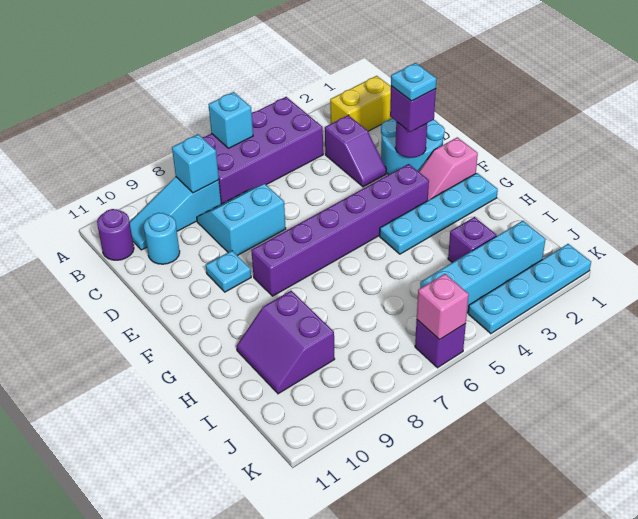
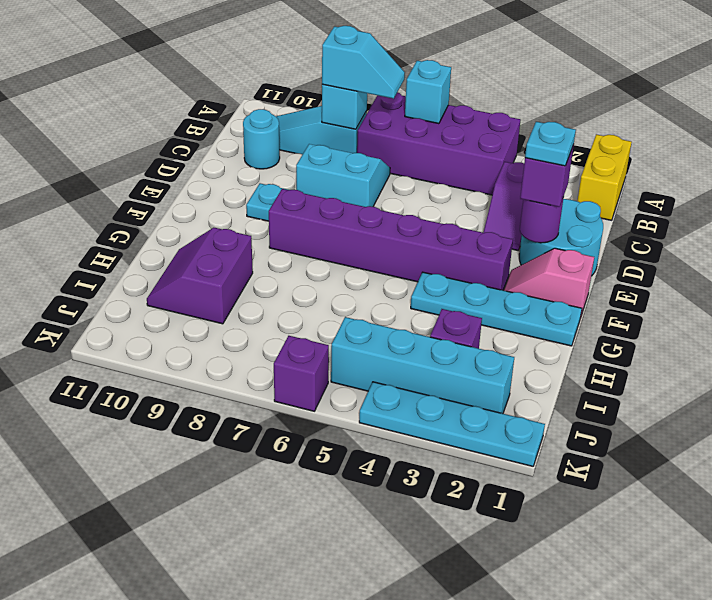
yellow brick B1:B2 level 1 -> yellow brick A1:B1 level 1
none -> cyan slope B7:B8 level 3 top 8
purple round brick B11 level 1 -> none
pink brick K6 level 2 -> none

